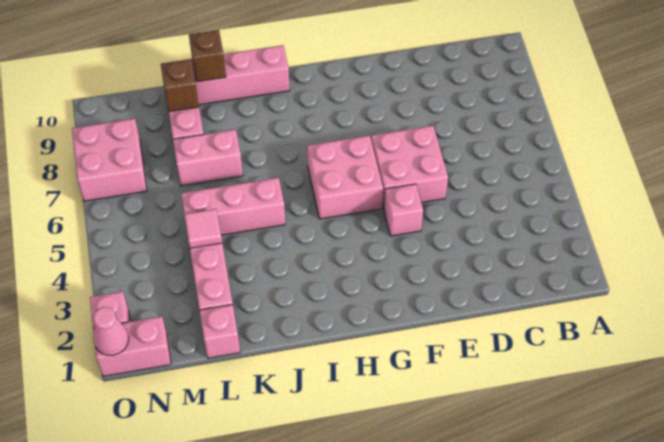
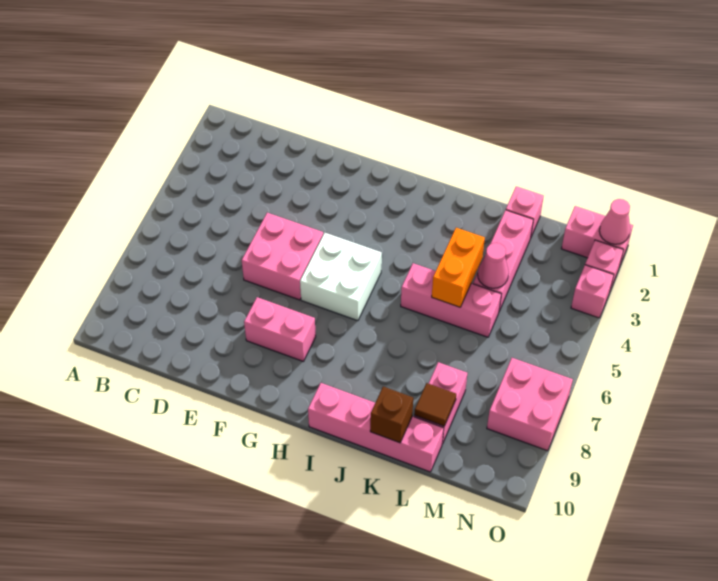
pink brick F4 level 1 -> pink brick O3 level 1
pink brick G5:H6 level 1 -> white brick G5:H6 level 1
none -> orange brick K4:K5 level 2
pink brick K7:L7 level 1 -> pink brick F8:G8 level 1
pink tile L4 level 2 -> pink cone L4 level 2
brown brick L9 level 2 -> brown tile L9 level 2

